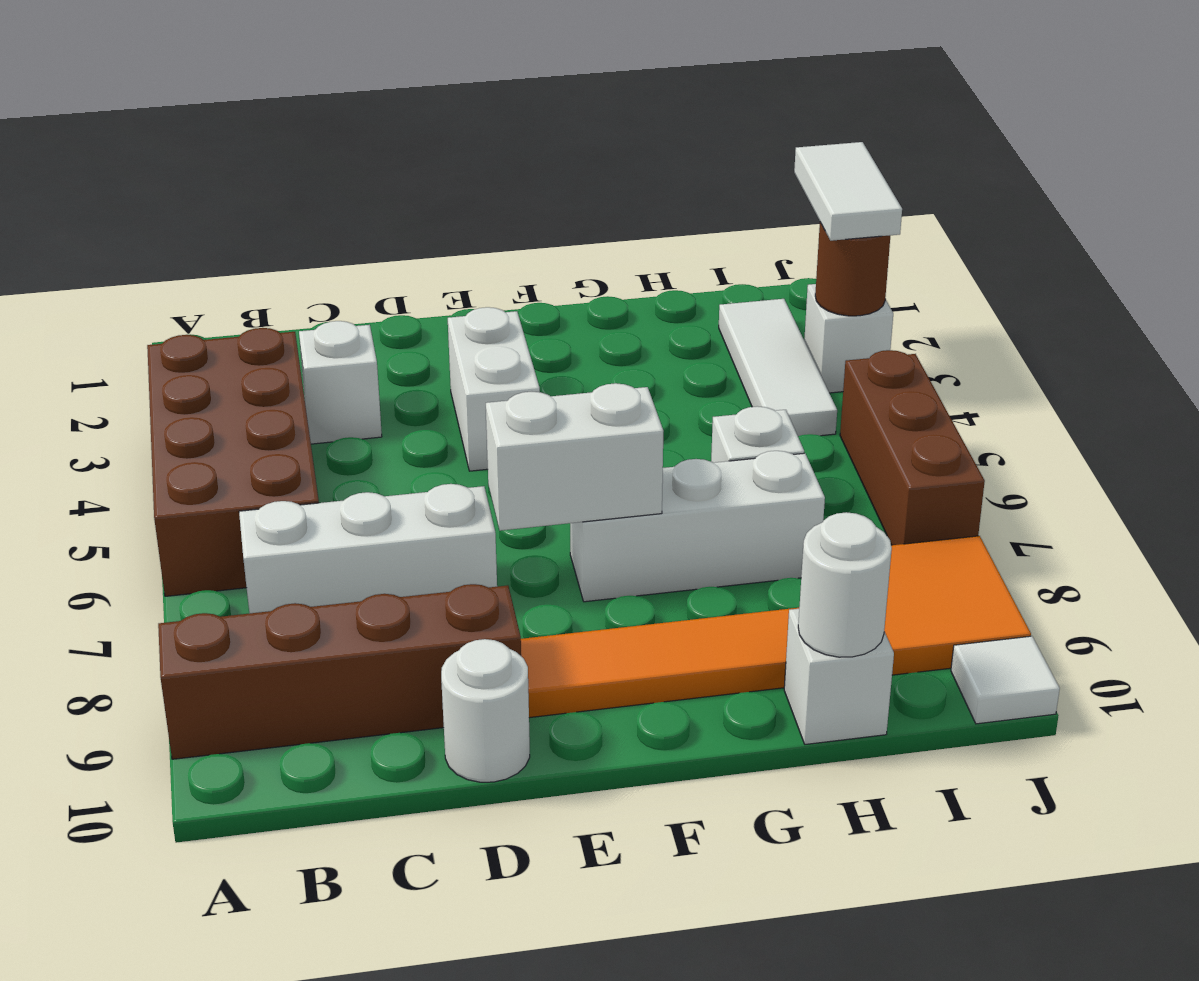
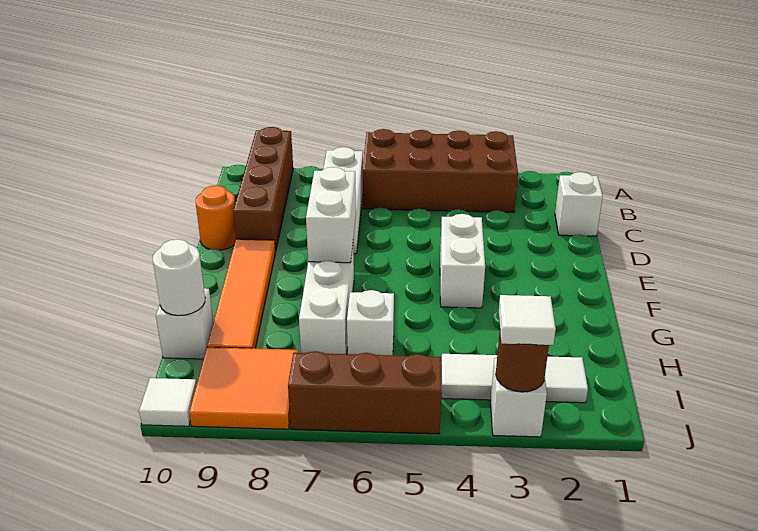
white brick C3 level 1 -> white brick C1 level 1
white round brick D10 level 1 -> orange round brick D10 level 1
white brick E3:E4 level 1 -> white brick E4:F4 level 1
white tile J2:J3 level 3 -> white tile J3 level 3

